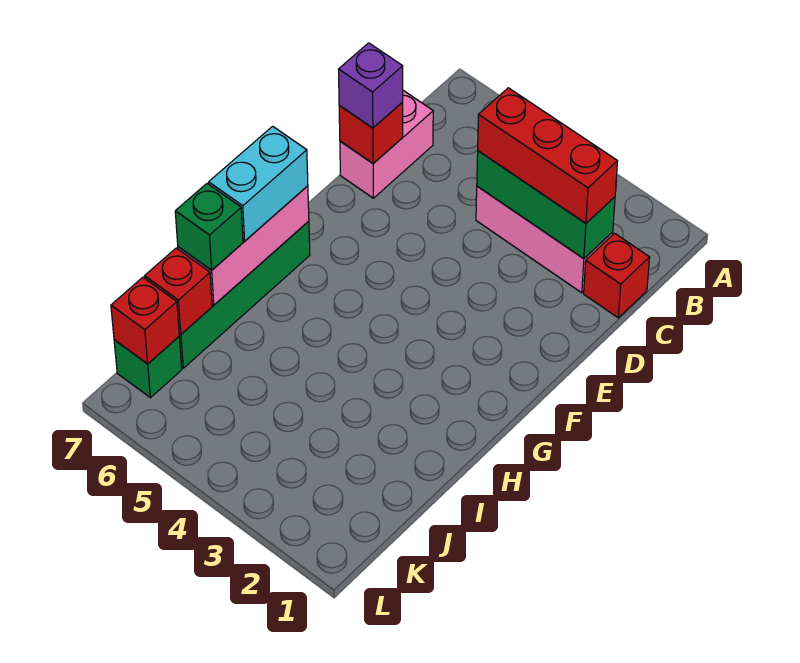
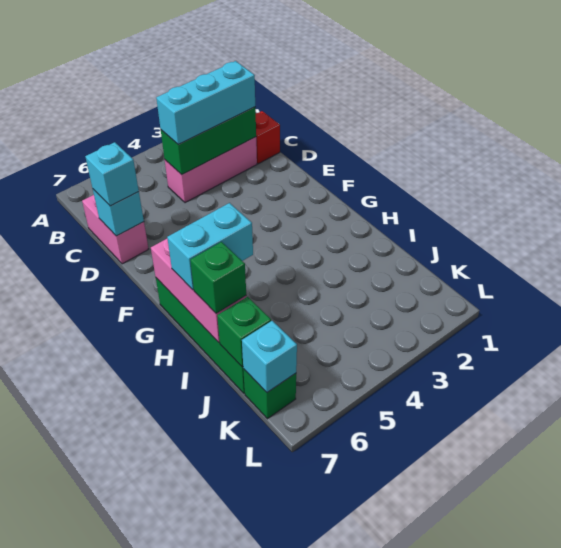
red brick C2:C4 level 3 -> cyan brick C2:C4 level 3
red brick D7 level 2 -> cyan brick D7 level 2
purple brick D7 level 3 -> cyan brick D7 level 3
cyan brick G7:H7 level 3 -> cyan brick H6:H7 level 3
red brick J7 level 2 -> green brick J7 level 2
red brick K7 level 2 -> cyan brick K7 level 2

